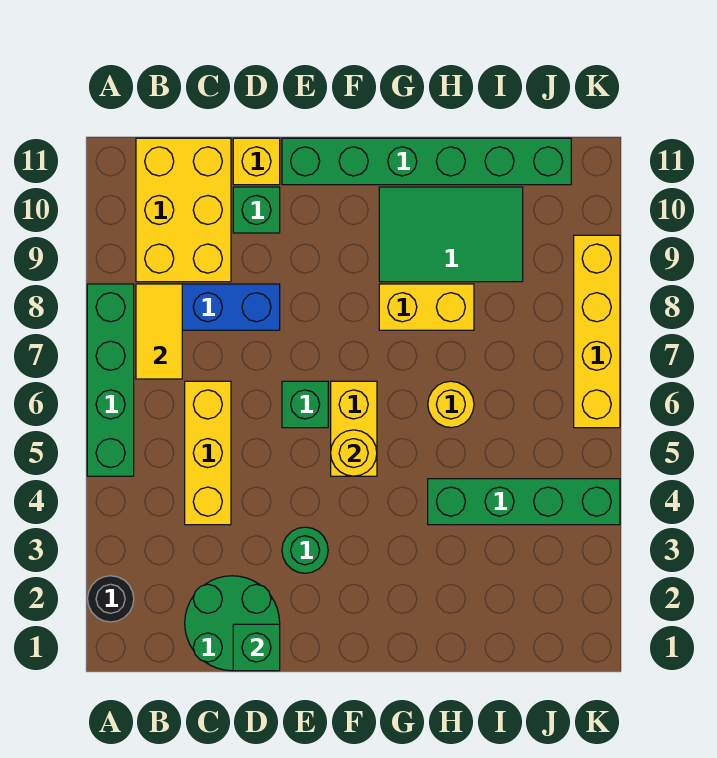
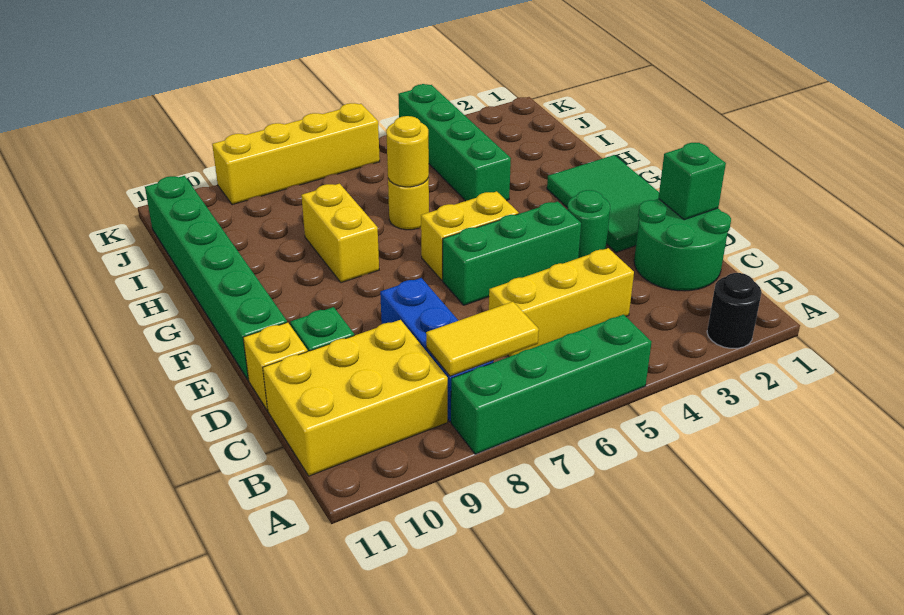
green brick E6 level 1 -> green brick E4:E6 level 1
yellow round brick F5 level 2 -> yellow round brick H6 level 2
green tile G9:I10 level 1 -> green tile E1:G2 level 1

